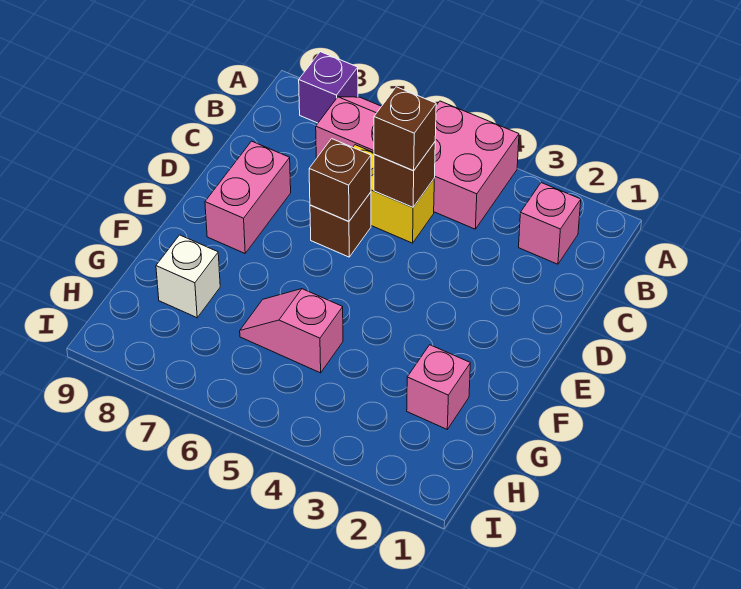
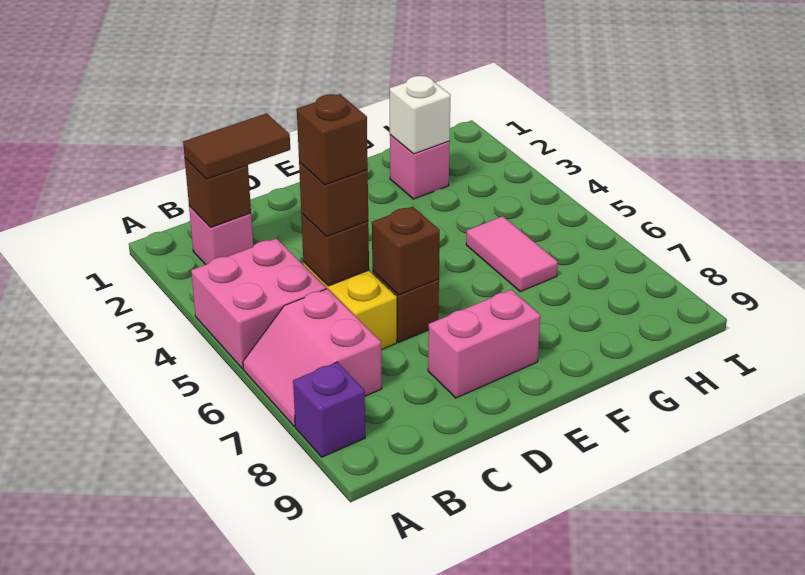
none -> brown brick B2 level 2
none -> brown tile B2:C2 level 3
none -> brown brick C5 level 4
pink slope G5:G6 level 1 top 5 -> pink tile G5:G6 level 1
white brick G8 level 1 -> white brick G2 level 2

